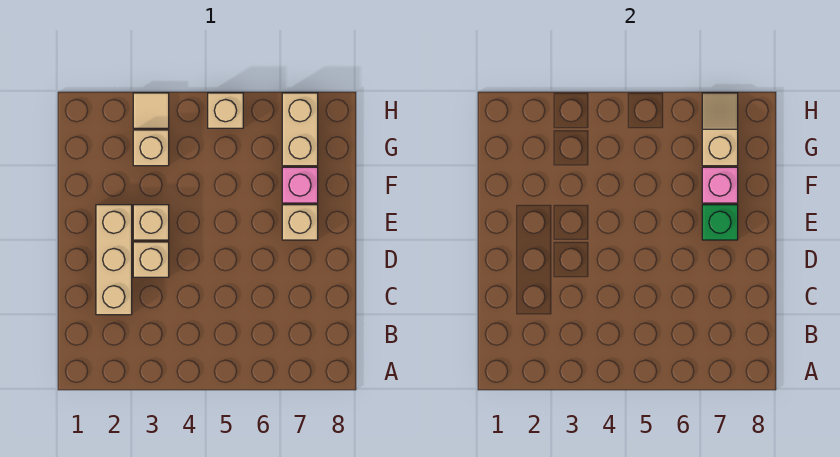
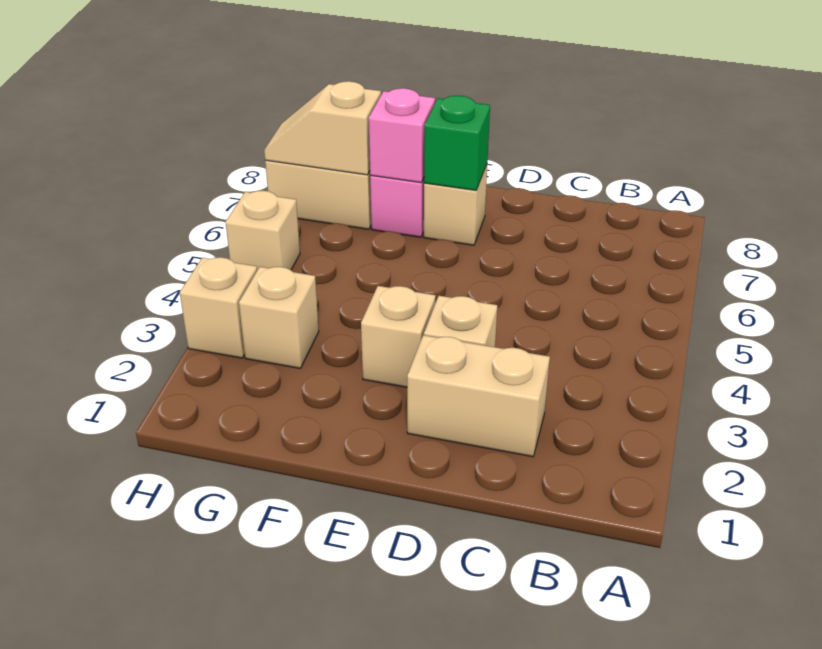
tan brick C2:E2 level 1 -> tan brick C2:D2 level 1
tan tile H3 level 1 -> tan brick H3 level 1

